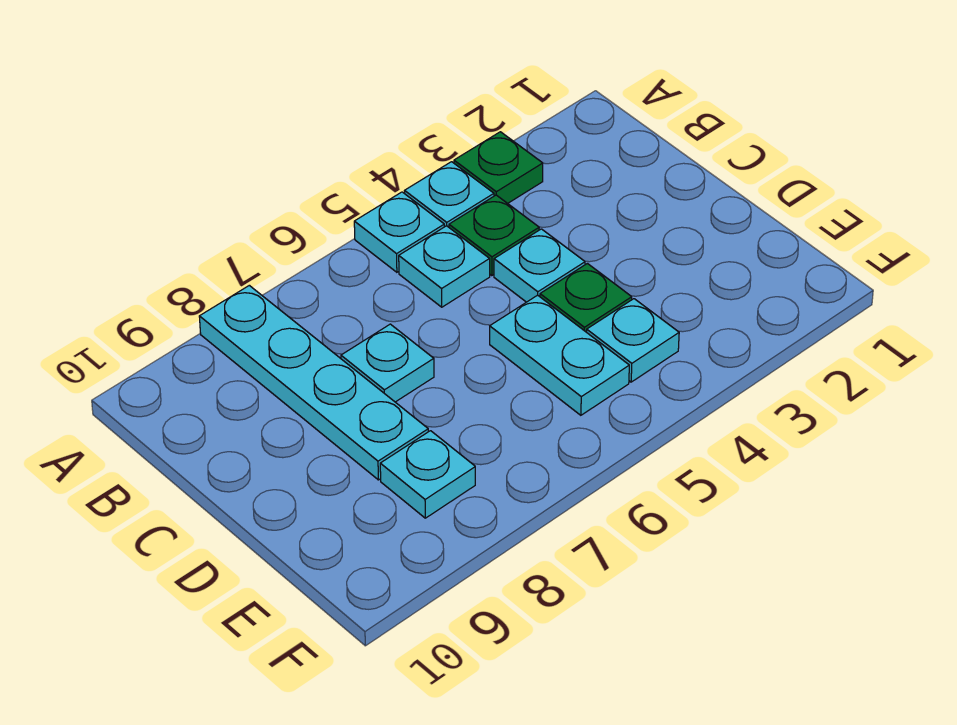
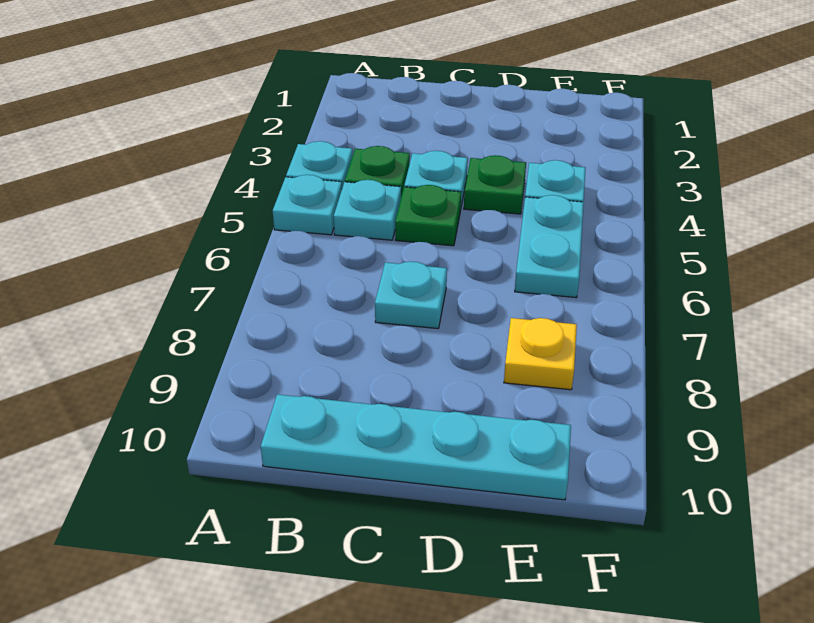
green plate A3 level 1 -> green plate C5 level 1
cyan plate A8:D8 level 1 -> cyan plate B10:E10 level 1
cyan plate D5:E5 level 1 -> cyan plate E5:E6 level 1
cyan plate E8 level 1 -> yellow plate E8 level 1

